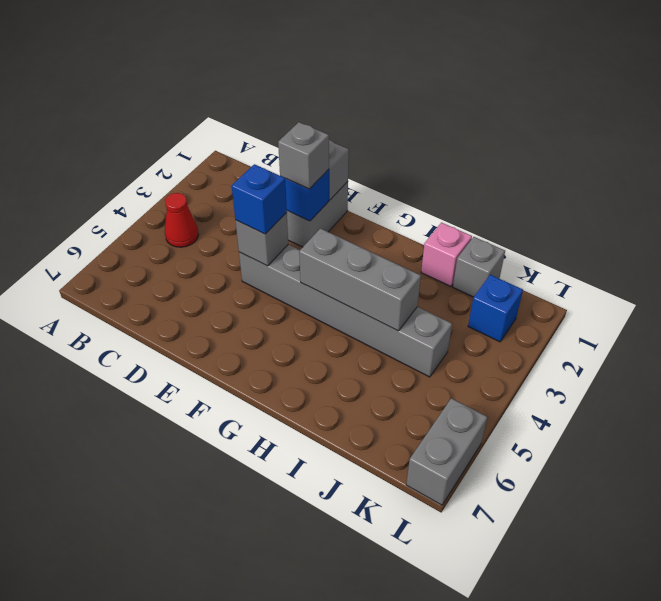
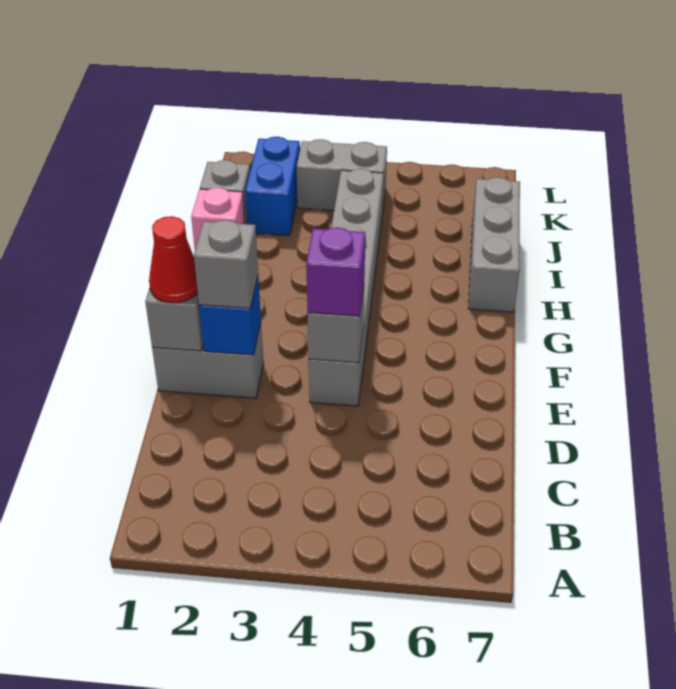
red cone B4 level 1 -> red cone E1 level 3
blue brick E4 level 3 -> purple brick E4 level 3
grey brick G4:I4 level 2 -> grey brick H7:J7 level 1
blue brick K2 level 1 -> blue brick J2:K2 level 1
grey brick L6:L7 level 1 -> grey brick K3:K4 level 1

